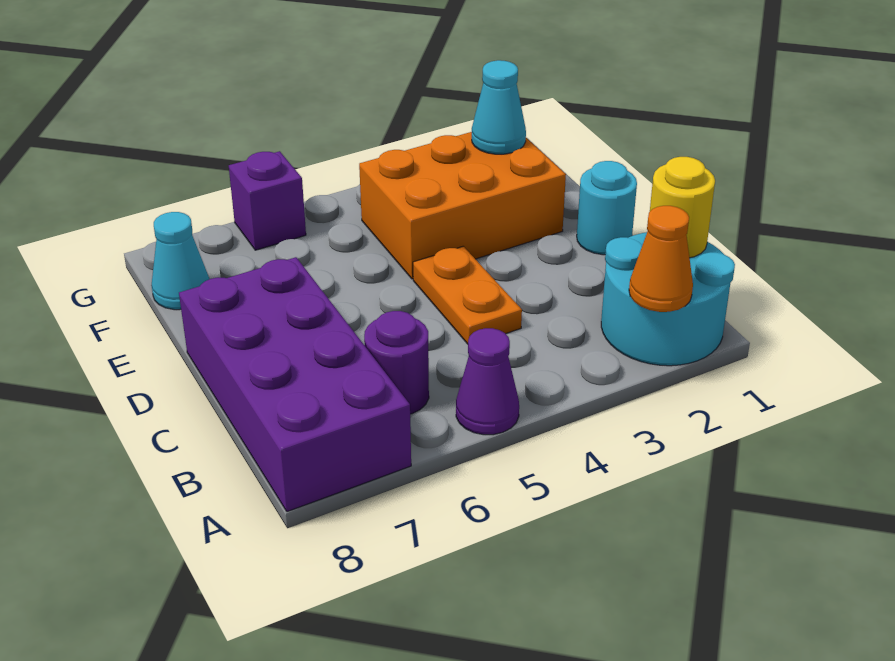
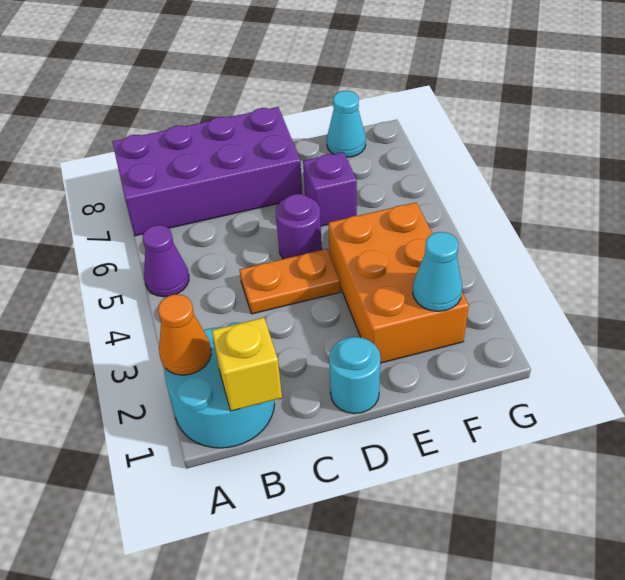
yellow round brick B1 level 2 -> yellow brick B1 level 2
purple round brick B6 level 1 -> purple round brick D5 level 1
purple brick G6 level 1 -> purple brick E6 level 1

